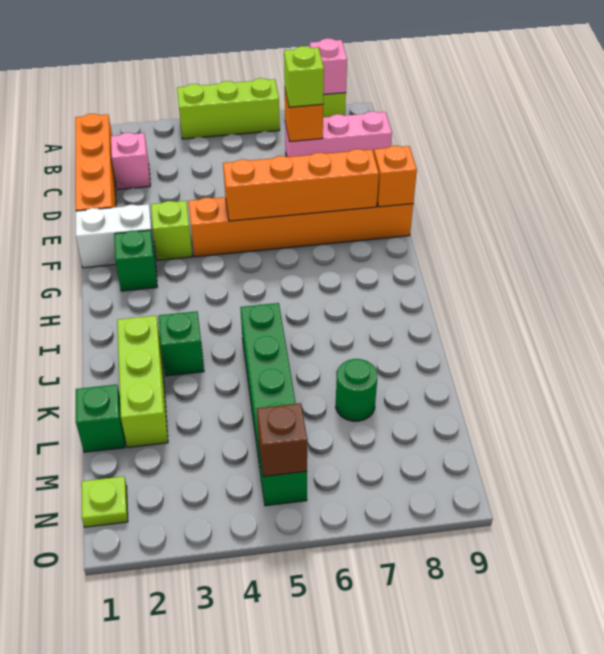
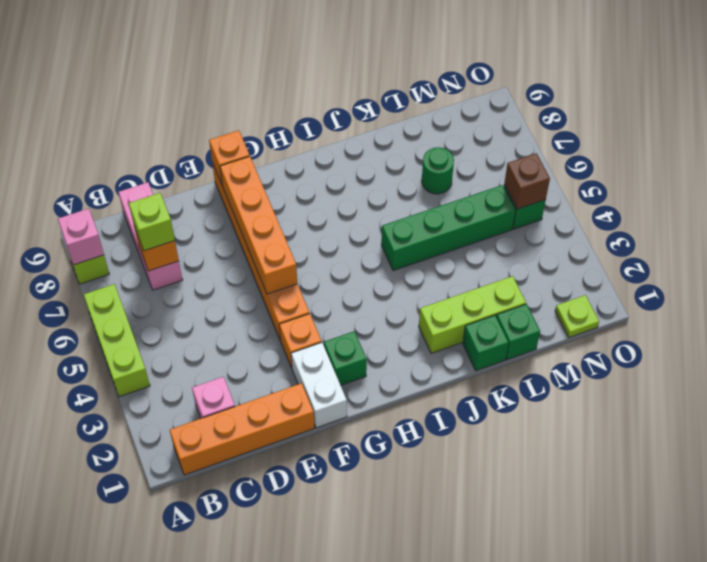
lime brick F3 level 1 -> orange brick F3 level 1
green brick J3 level 1 -> green brick K1 level 1

